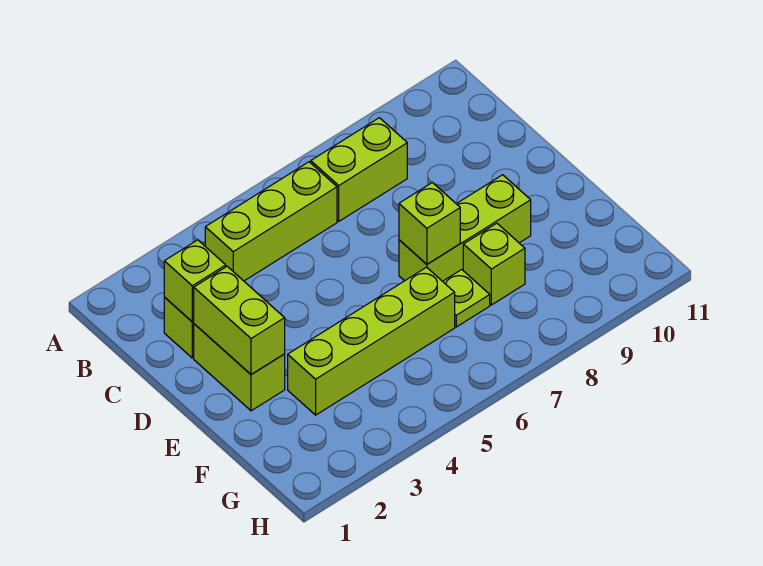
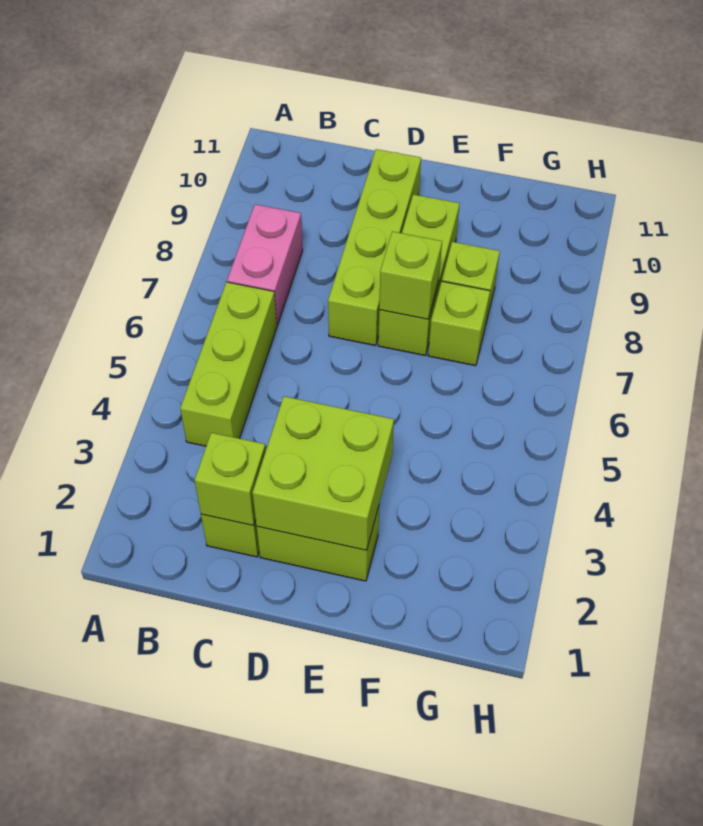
lime brick B7:B8 level 1 -> pink brick B7:B8 level 1
lime brick D2:E2 level 2 -> lime brick D2:E3 level 2
lime brick F3:F6 level 1 -> lime brick D7:D10 level 1
lime plate F7 level 1 -> lime brick F7 level 1

